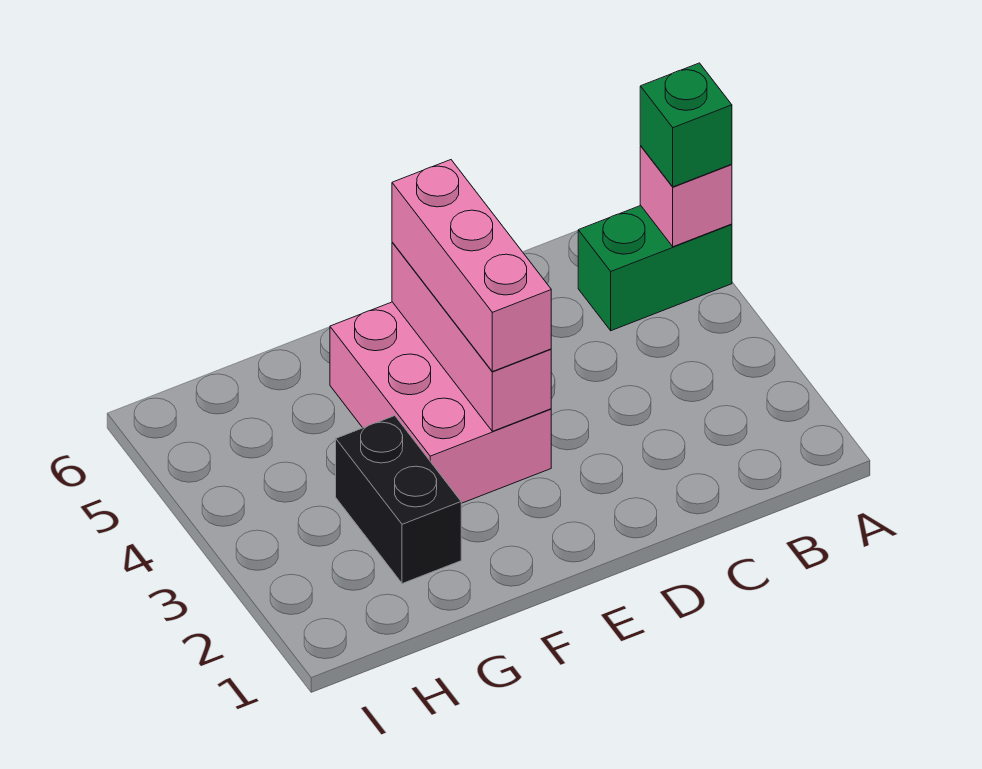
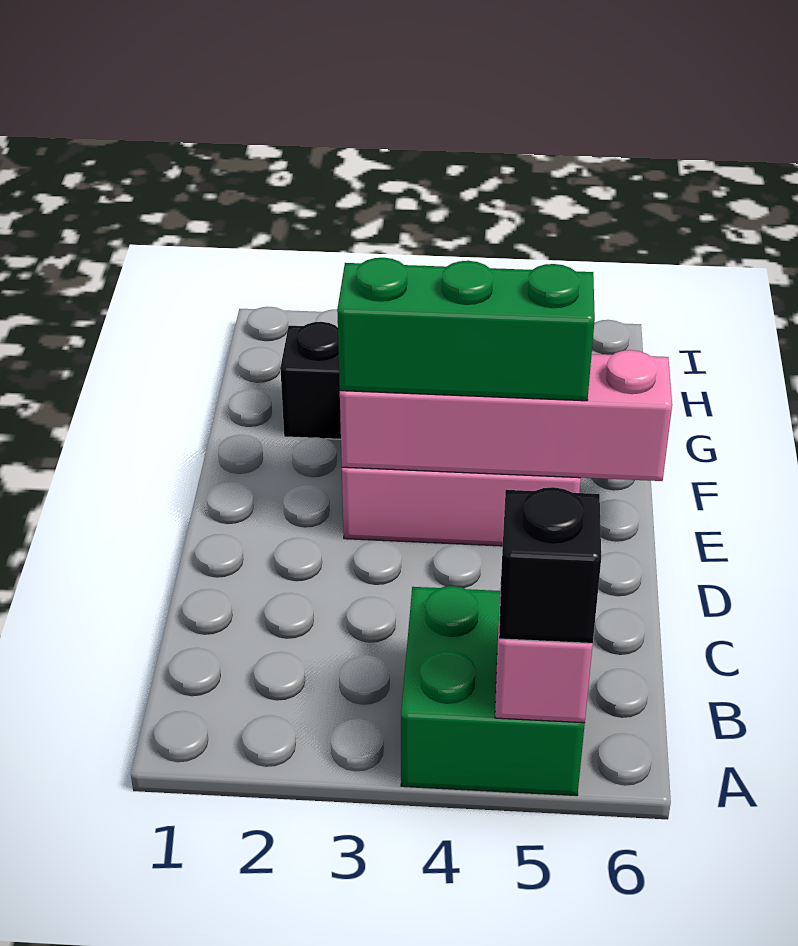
green brick A5:B5 level 1 -> green brick A4:B5 level 1
green brick A5 level 3 -> black brick A5 level 3
pink brick E3:E5 level 2 -> pink brick E3:E6 level 2
pink brick E3:E5 level 3 -> green brick E3:E5 level 3

